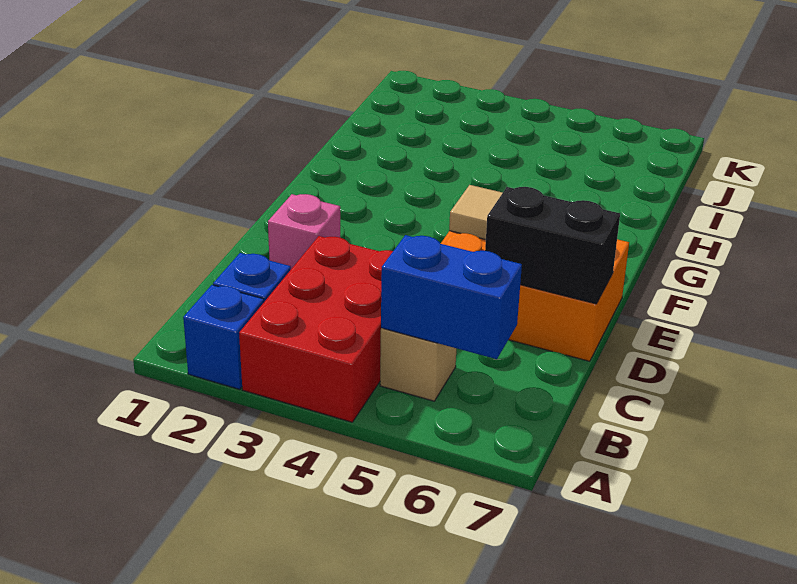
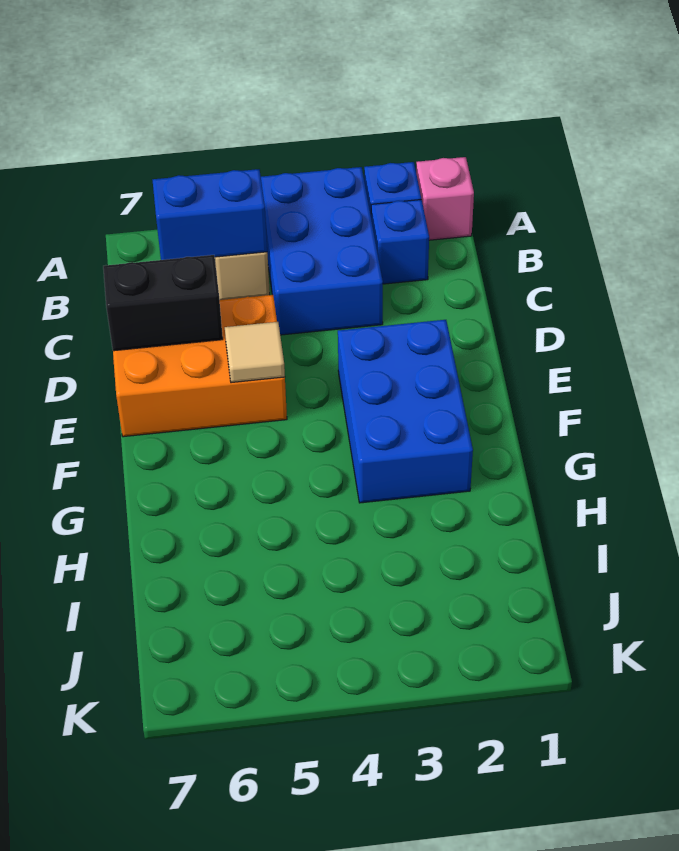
red brick A3:C4 level 1 -> blue brick A3:C4 level 1
pink brick D2 level 1 -> pink brick A1 level 1
none -> blue brick E2:G3 level 1

